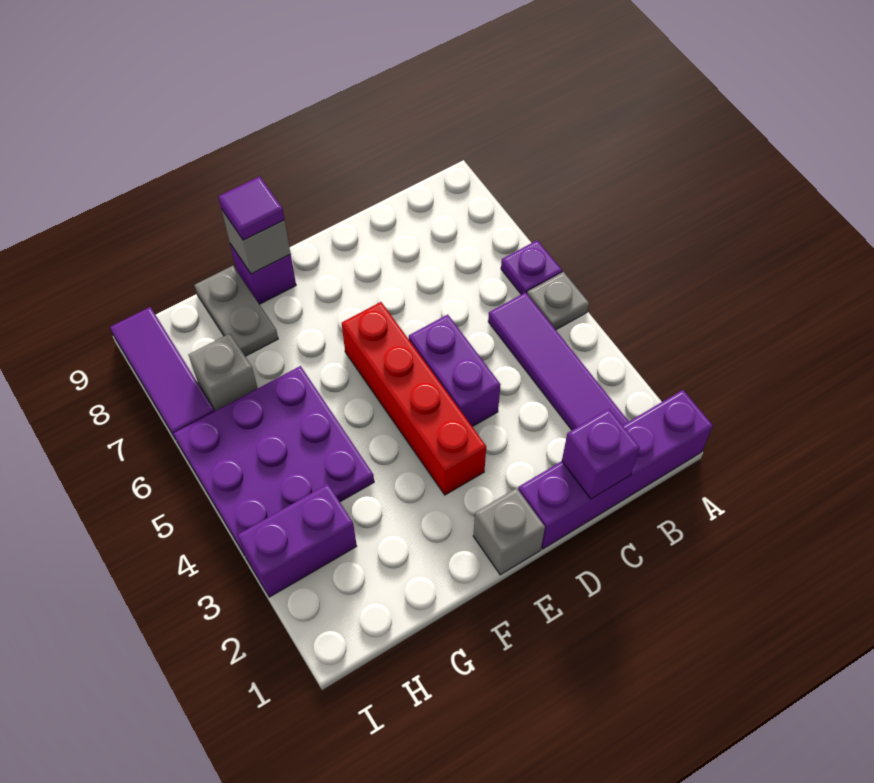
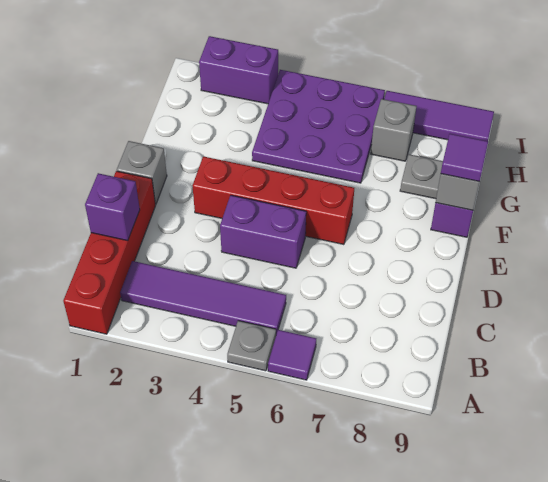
purple brick A1:D1 level 1 -> red brick A1:D1 level 1
purple plate A6 level 1 -> purple tile A6 level 1
purple brick H3:I3 level 1 -> purple brick I2:I3 level 1

